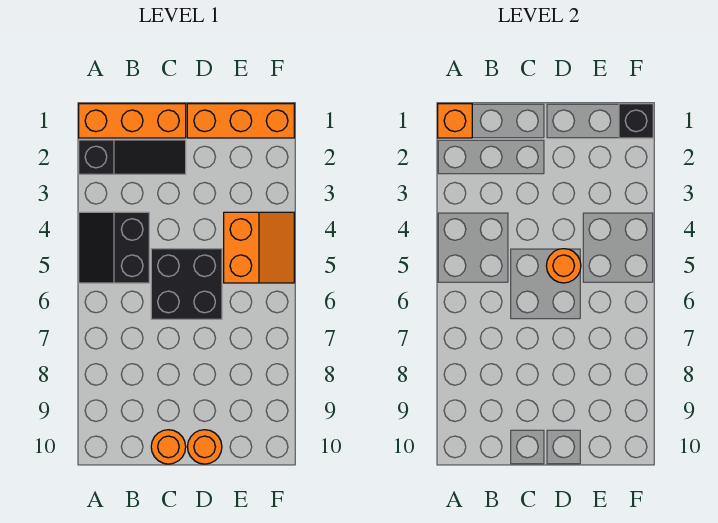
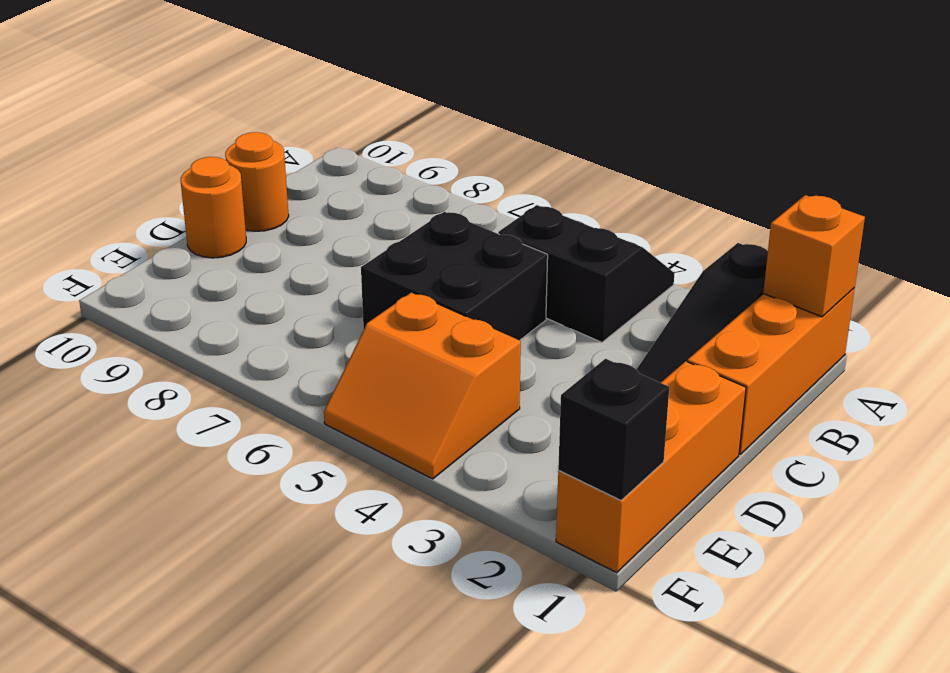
orange round brick D5 level 2 -> none

